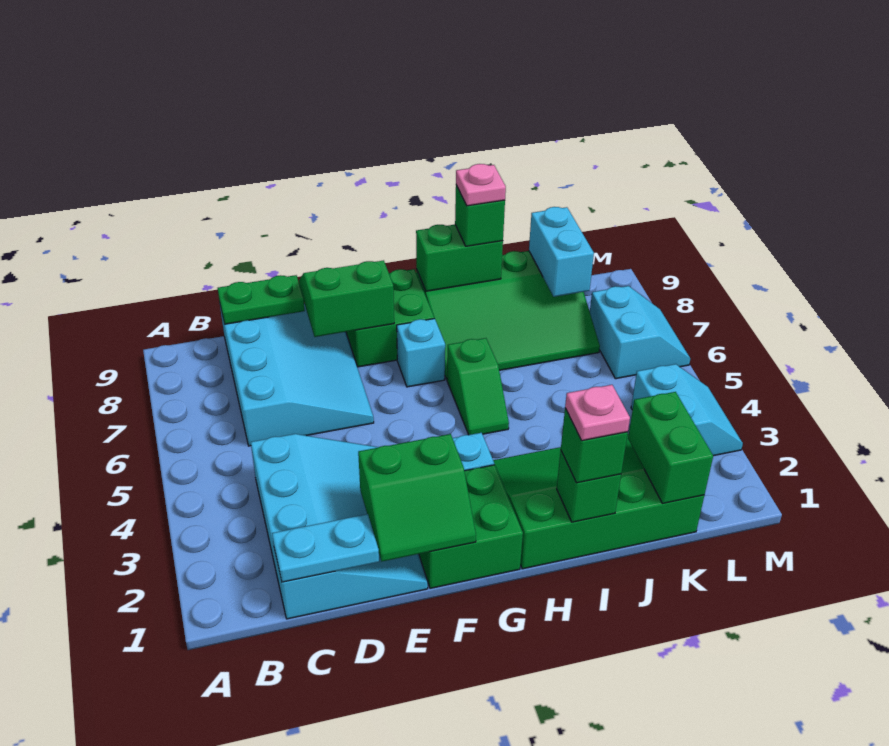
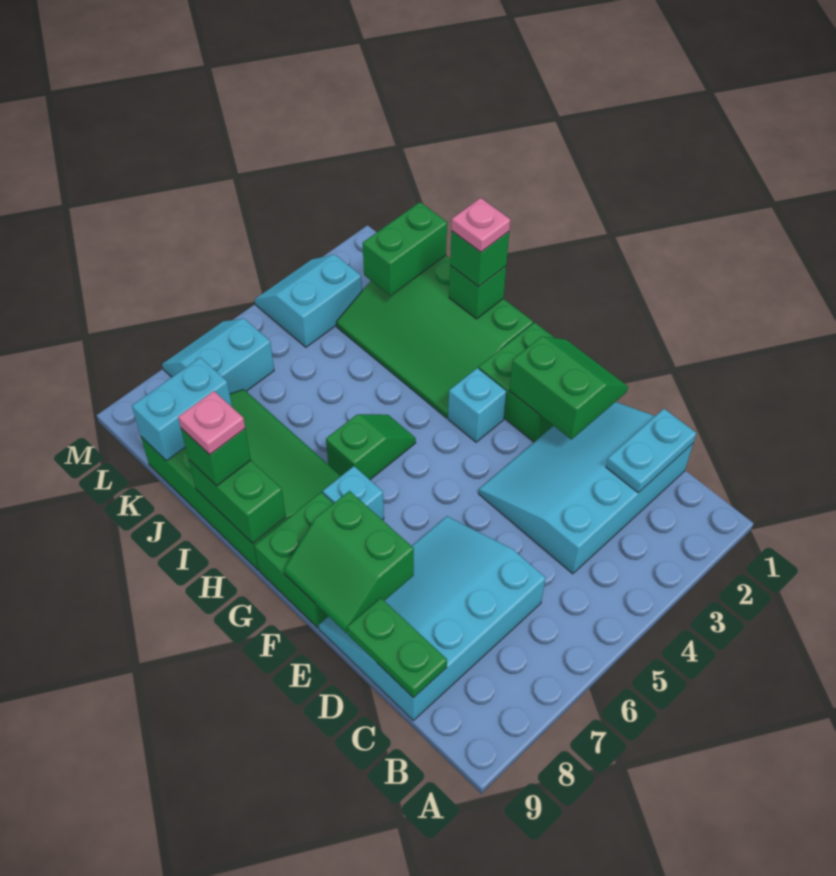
cyan plate C1:D1 level 2 -> cyan plate C1:C2 level 2

